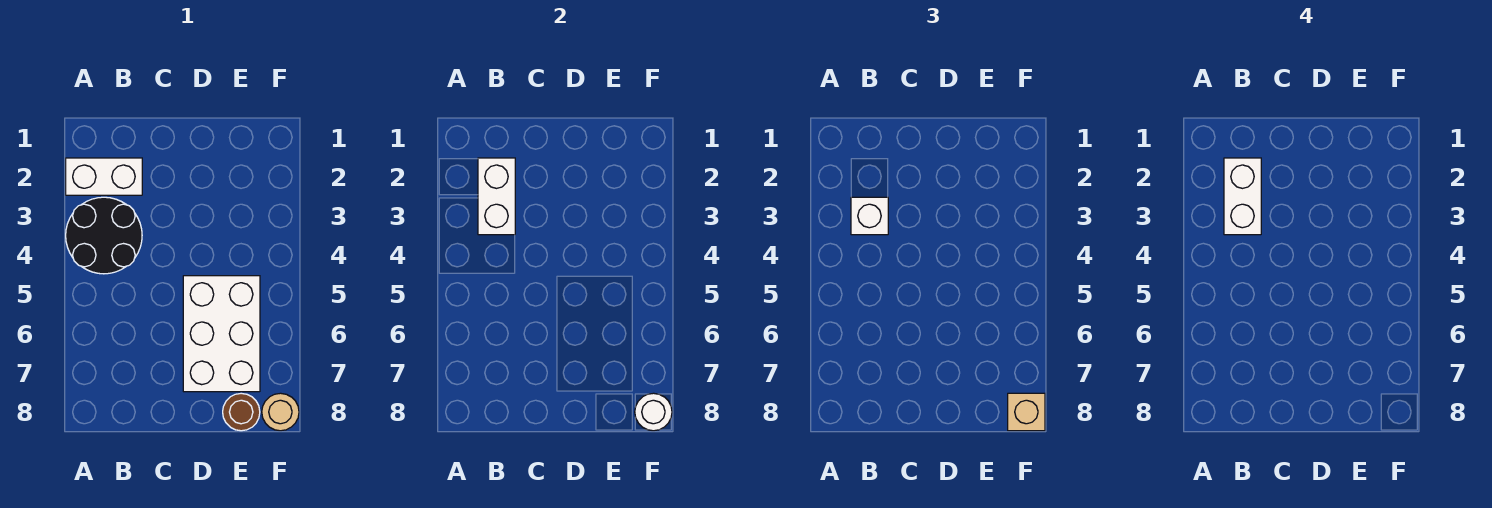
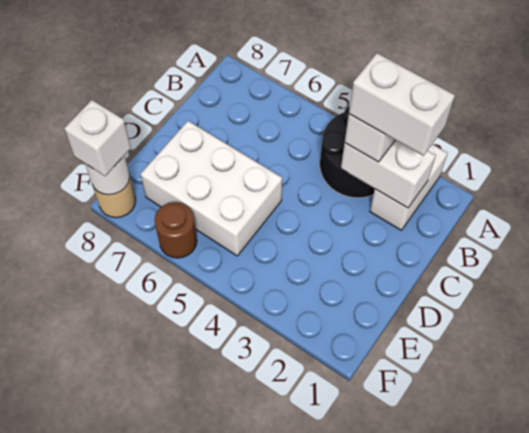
brown round brick E8 level 1 -> brown round brick F6 level 1
tan brick F8 level 3 -> white brick F8 level 3

